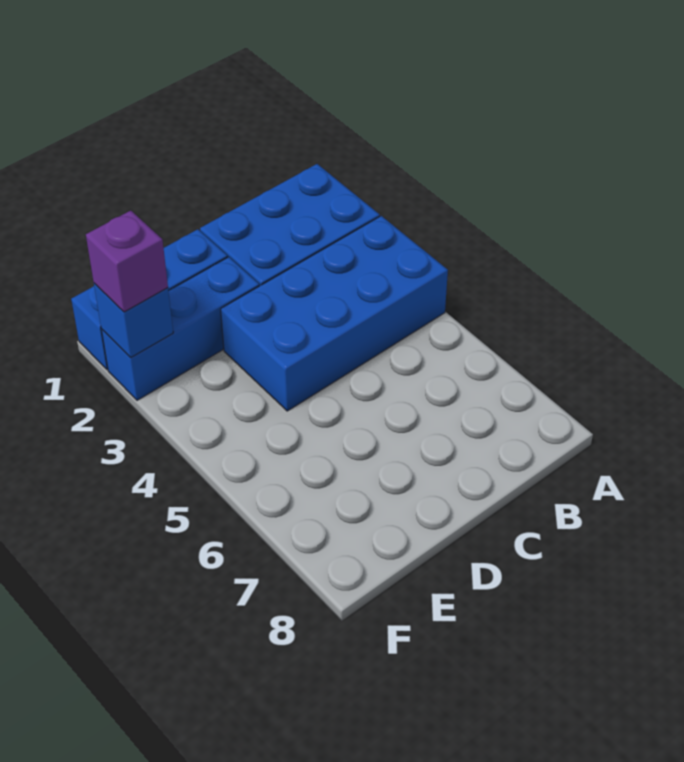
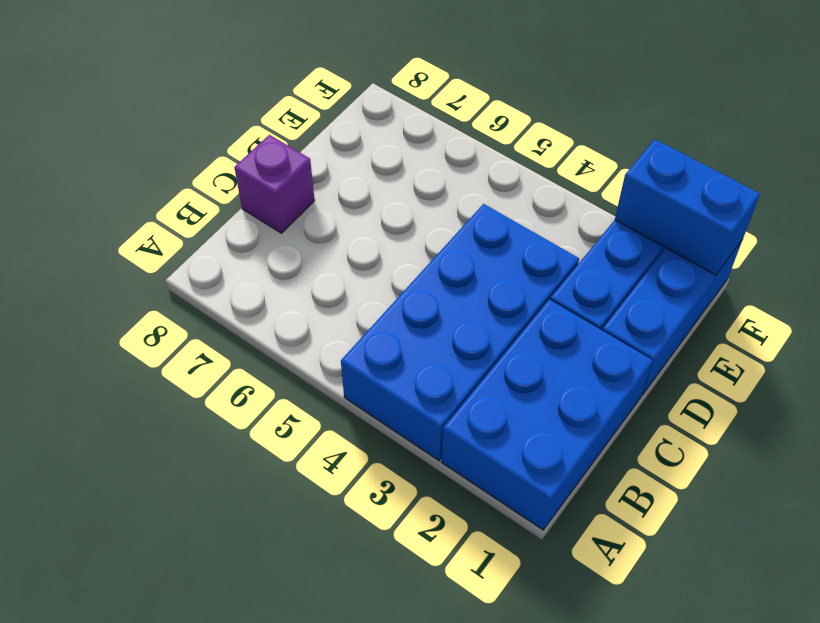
blue brick F2 level 2 -> blue brick F1:F2 level 2
purple brick F2 level 3 -> purple brick C8 level 1

